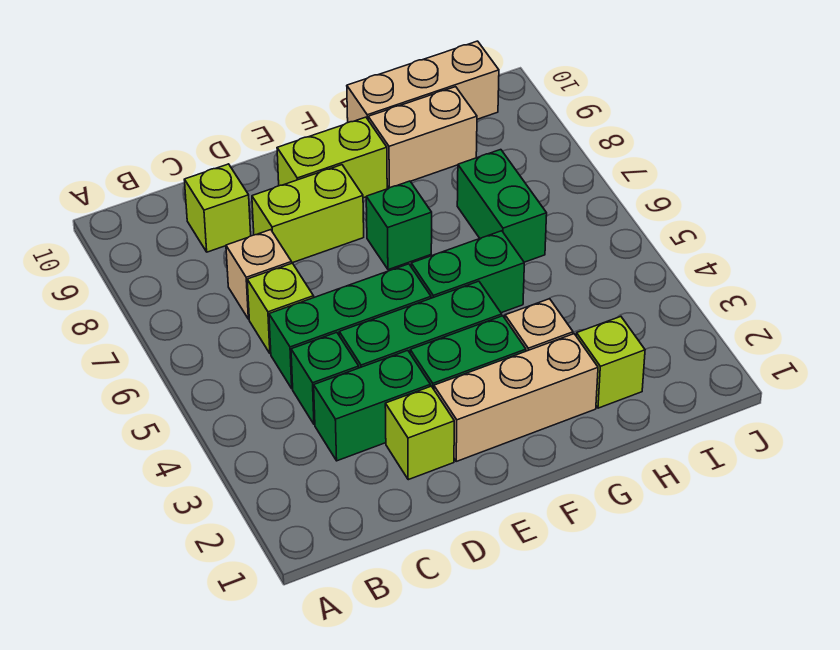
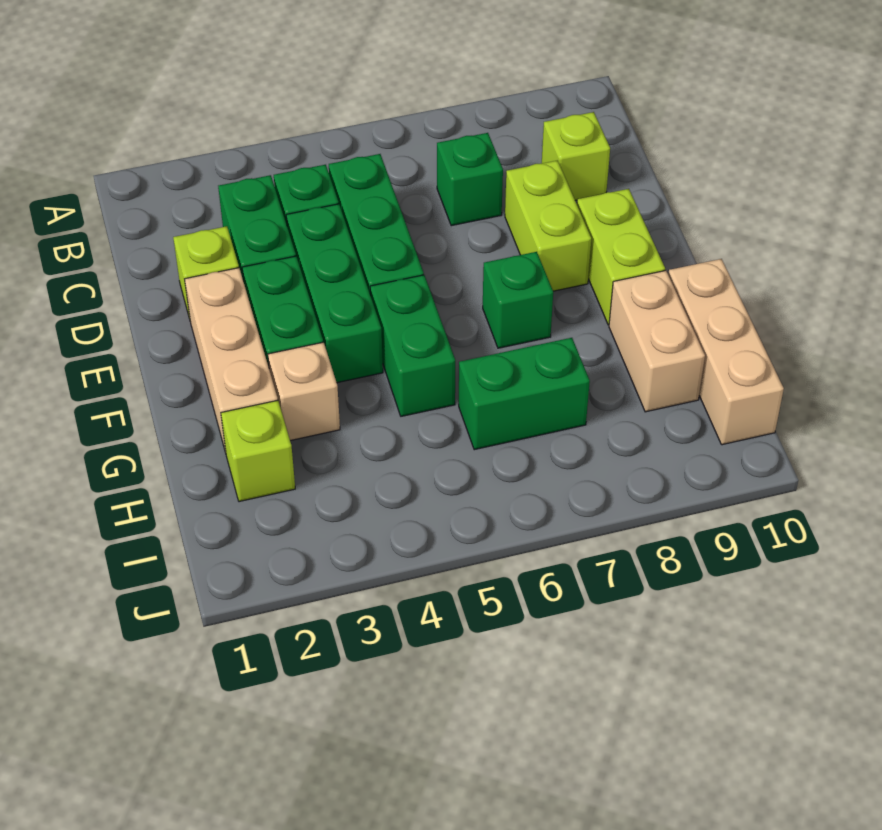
lime brick C6 level 1 -> none
tan brick C7 level 1 -> green brick C7 level 1

